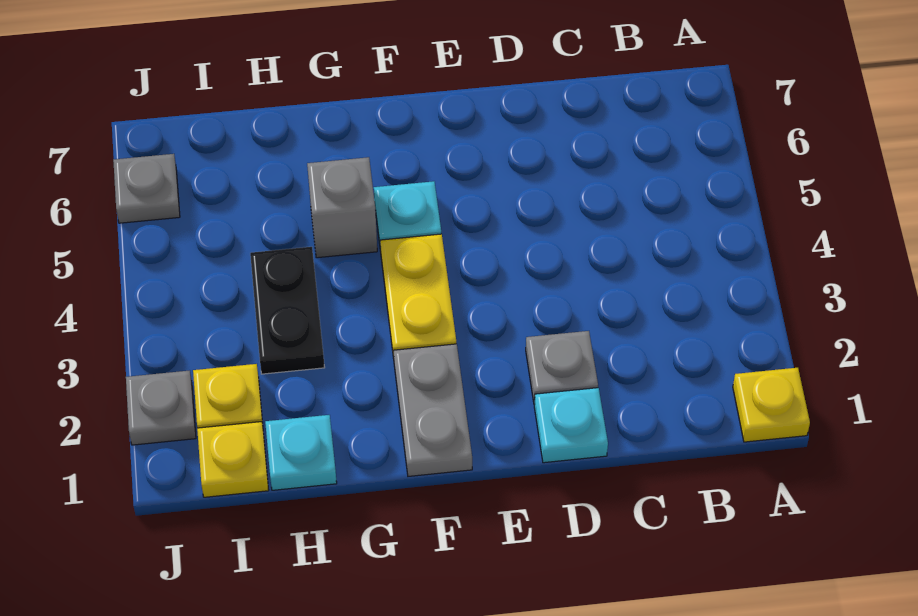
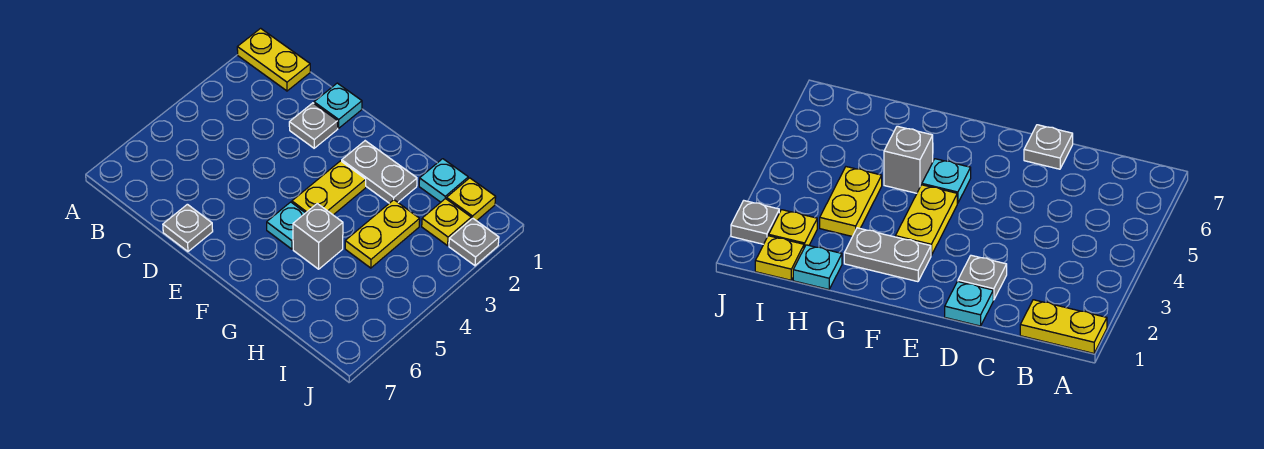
yellow plate A1 level 1 -> yellow plate A1:B1 level 1
grey plate F1:F2 level 1 -> grey plate F2:G2 level 1
black plate H3:H4 level 1 -> yellow plate H3:H4 level 1
grey plate J6 level 1 -> grey plate D7 level 1

